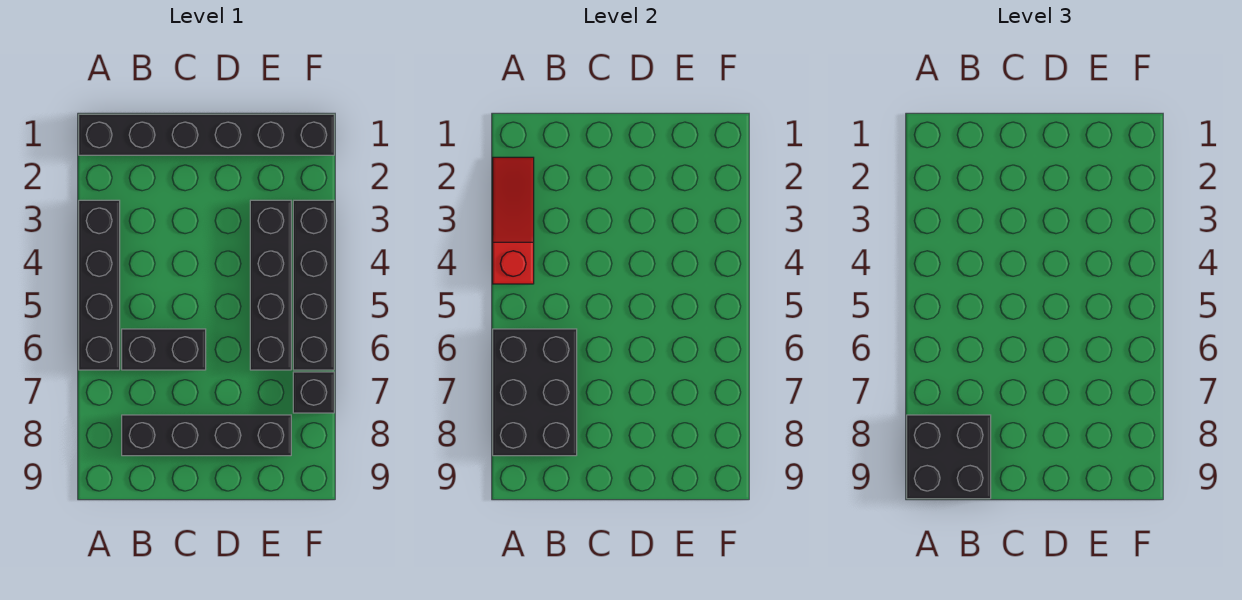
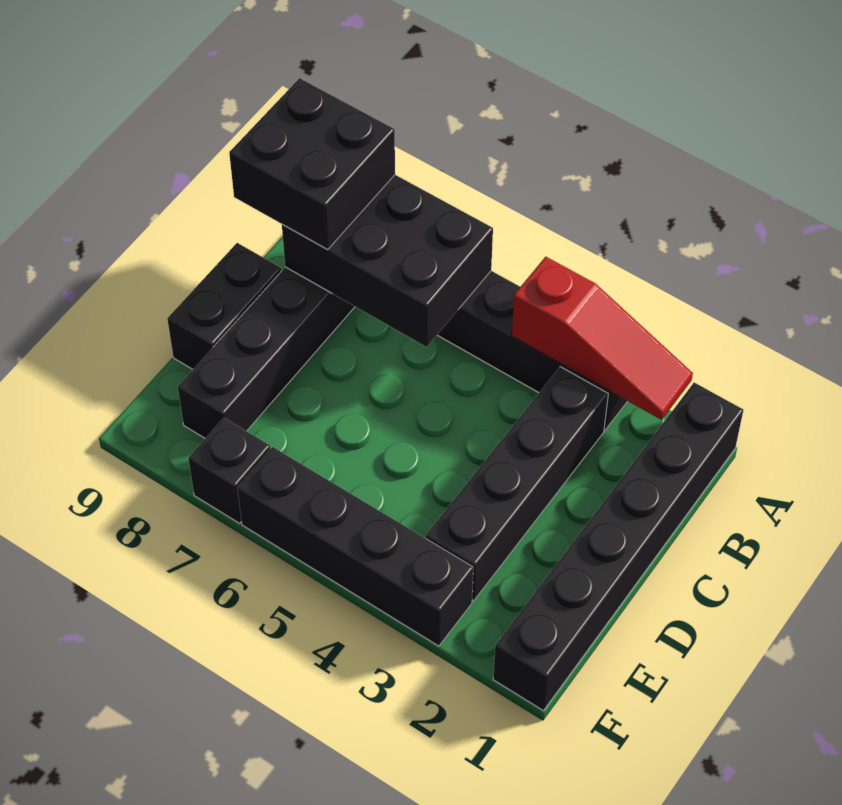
black brick B6:C6 level 1 -> black brick C9:D9 level 1
black brick E3:E6 level 1 -> black brick B3:E3 level 1

